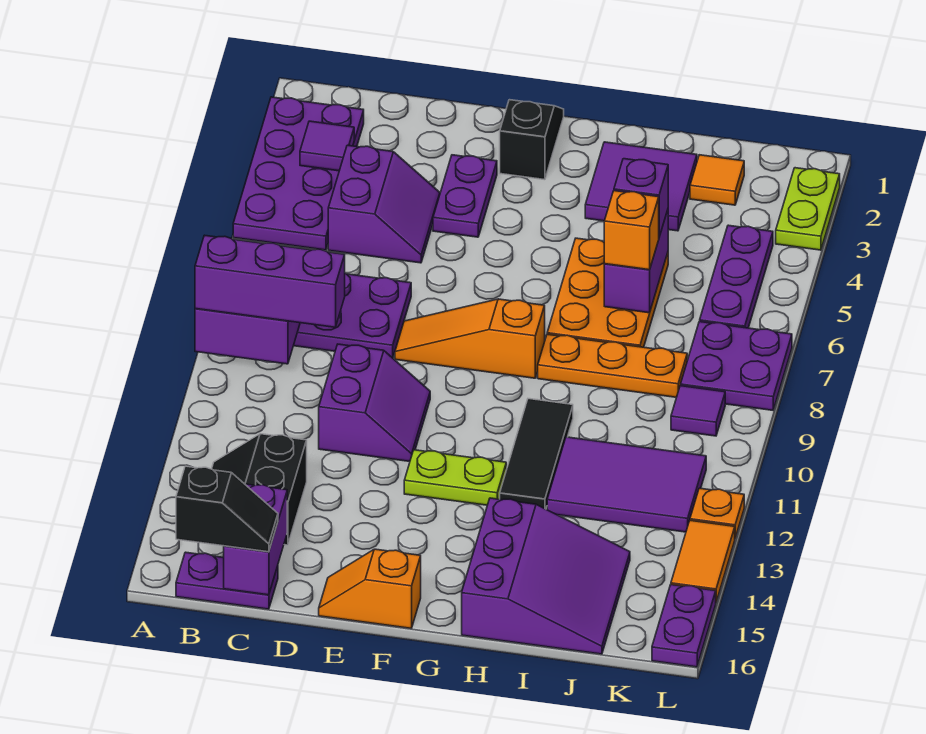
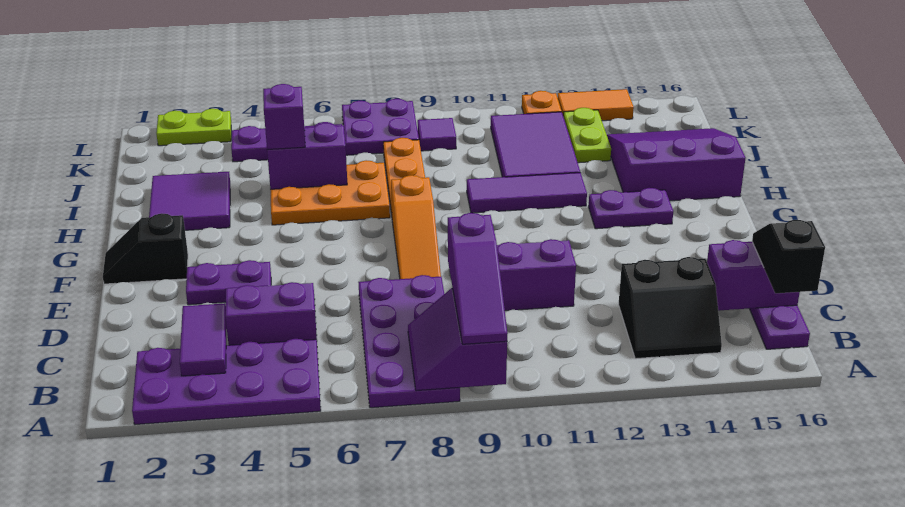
purple brick A9:C9 level 3 -> purple slope A9:C9 level 3 top C
purple tile B3 level 2 -> purple tile B3:C3 level 2
orange slope E16:F16 level 1 top F -> none
lime plate F12:G12 level 1 -> lime plate J13:K13 level 1
black tile H10:H12 level 1 -> purple tile H10:H12 level 1
orange brick I6 level 3 -> none
orange tile J2 level 1 -> none
purple plate L15:L16 level 1 -> purple plate G13:G14 level 1

